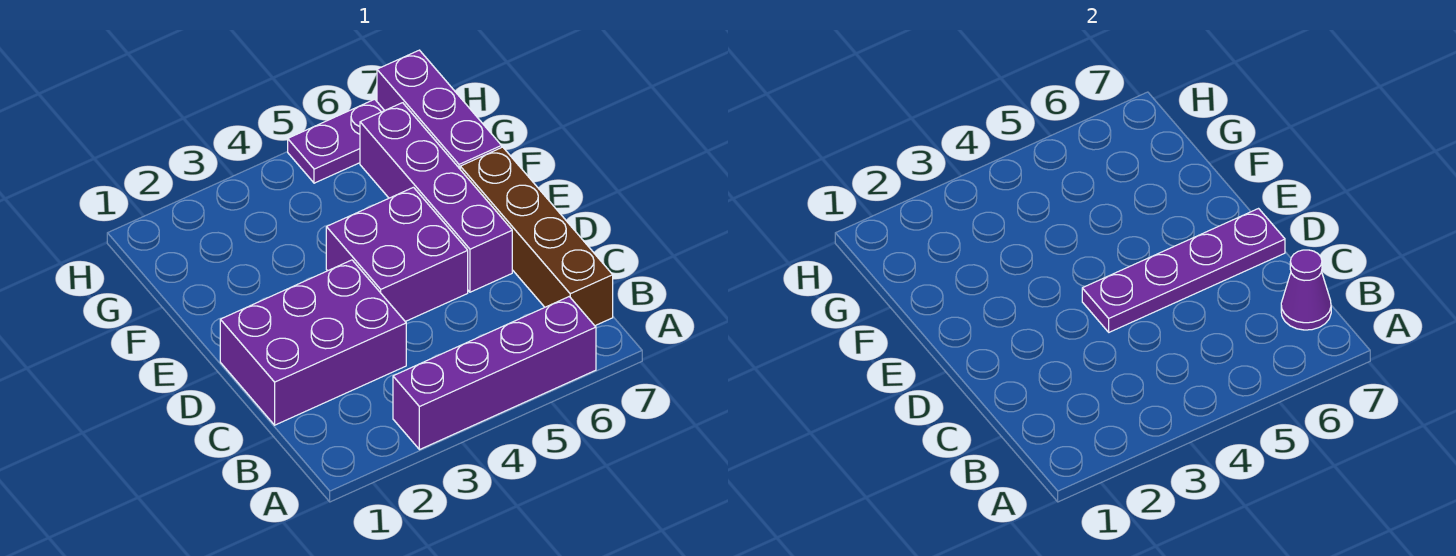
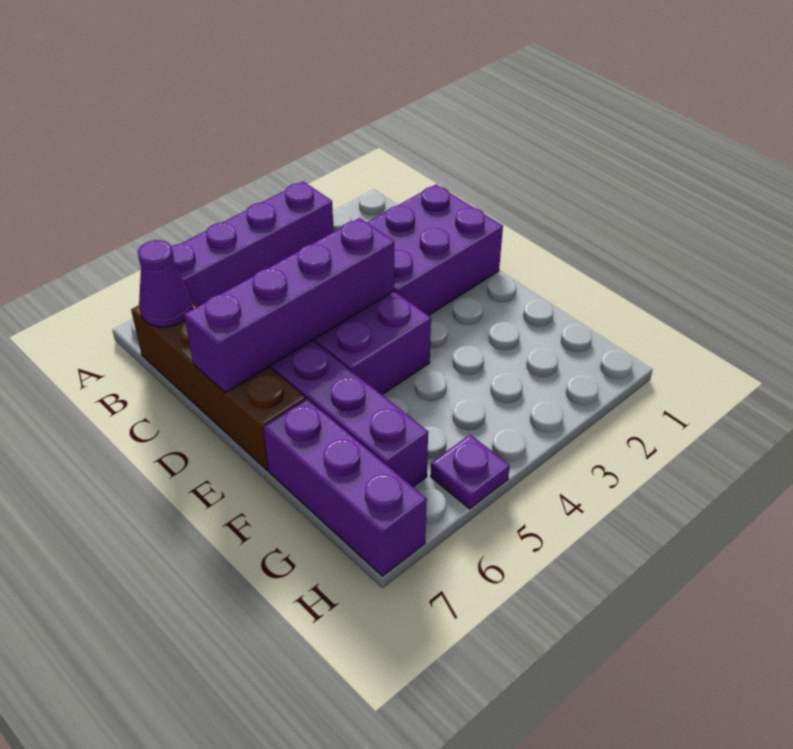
purple plate D4:D7 level 2 -> purple brick D4:D7 level 2
purple plate H5:H6 level 1 -> purple plate H5 level 1

